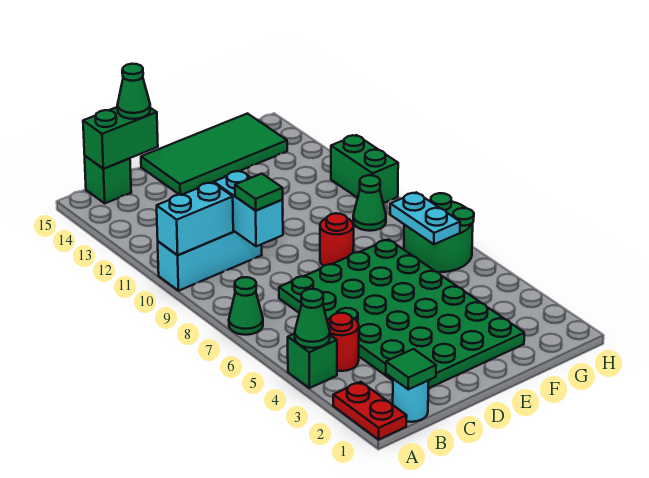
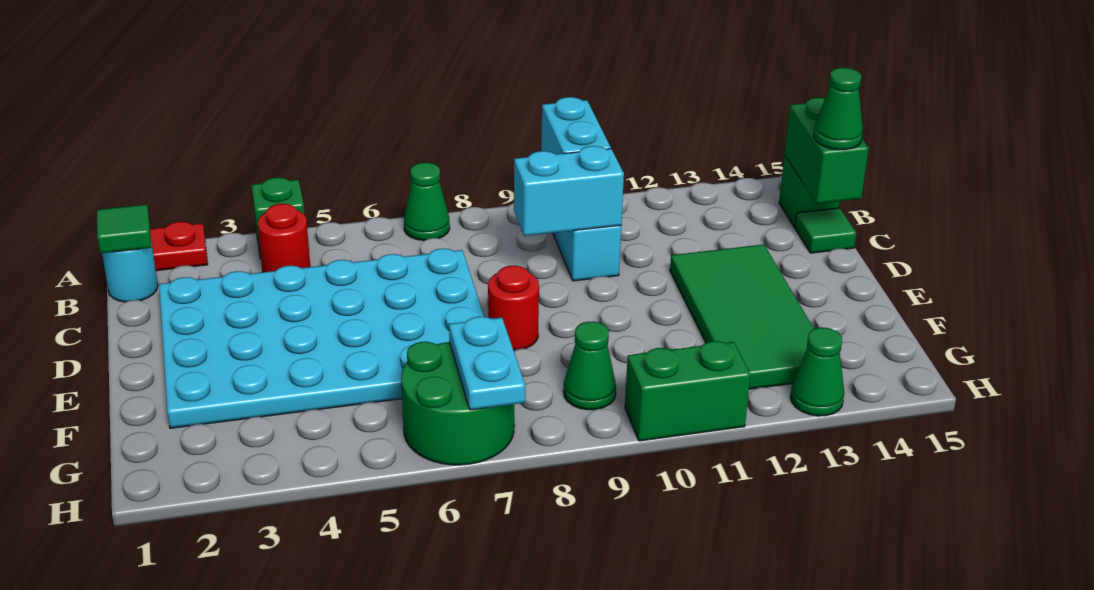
green cone A4 level 2 -> green cone H13 level 1
green plate C2:F7 level 1 -> cyan plate C2:F7 level 1
green tile C9 level 3 -> green tile C15 level 1
green tile D14:G15 level 1 -> green tile D12:G13 level 1
cyan plate G6:G7 level 2 -> cyan plate G7:H7 level 2

